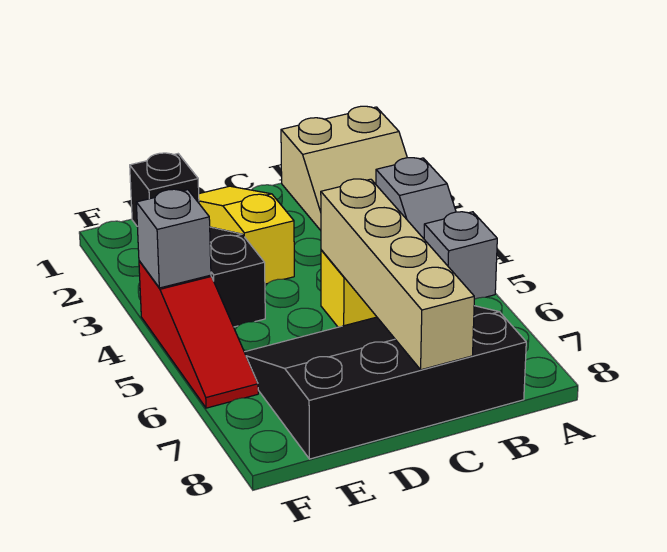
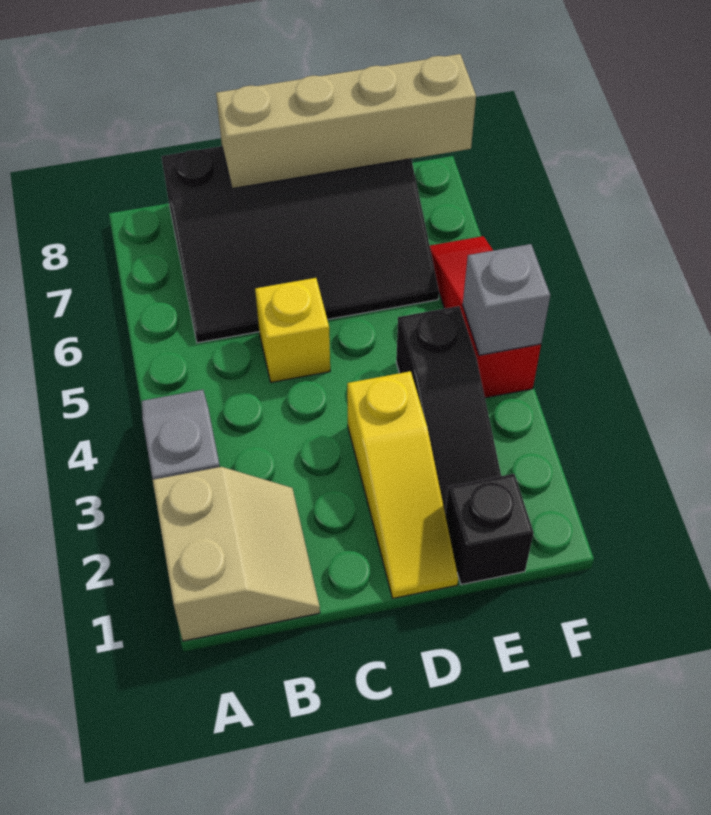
tan slope A1:B2 level 1 top 1 -> tan slope A1:B2 level 1 top A
grey brick A5 level 1 -> none
tan brick C5:C8 level 2 -> tan brick C8:F8 level 2

